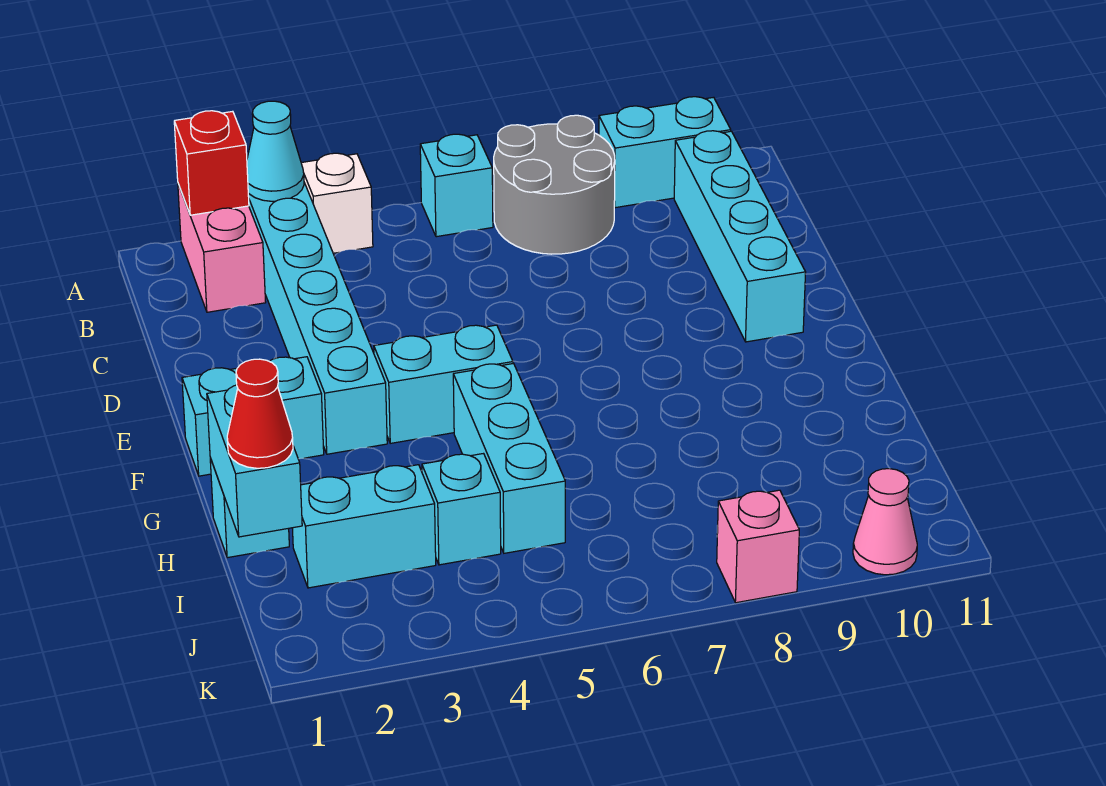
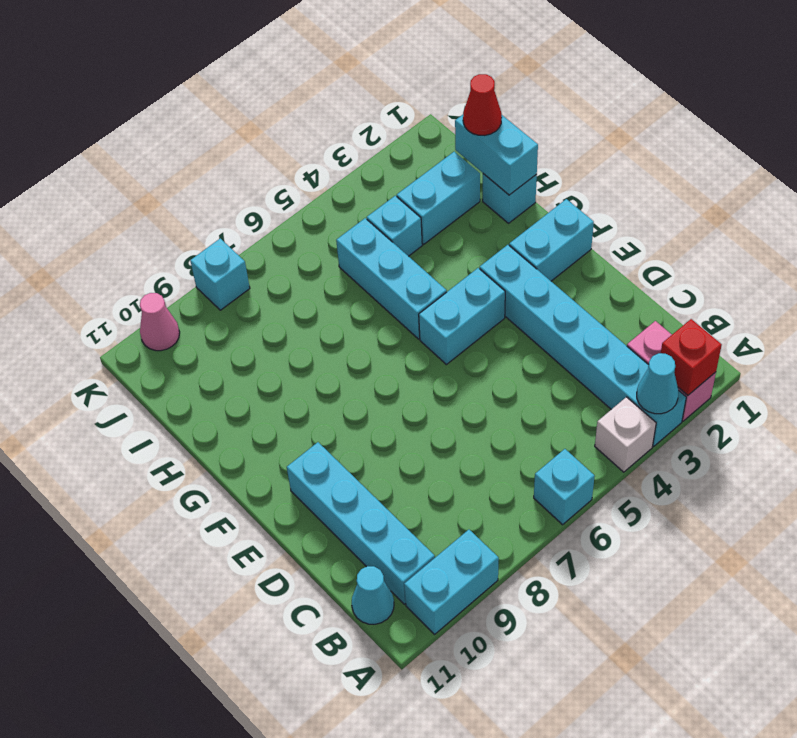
grey round brick A7:B8 level 1 -> none
none -> cyan cone B11 level 1
pink brick K8 level 1 -> cyan brick K8 level 1

